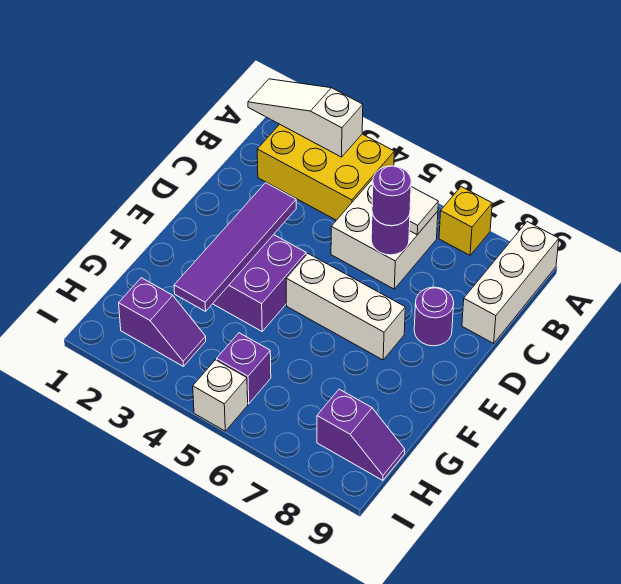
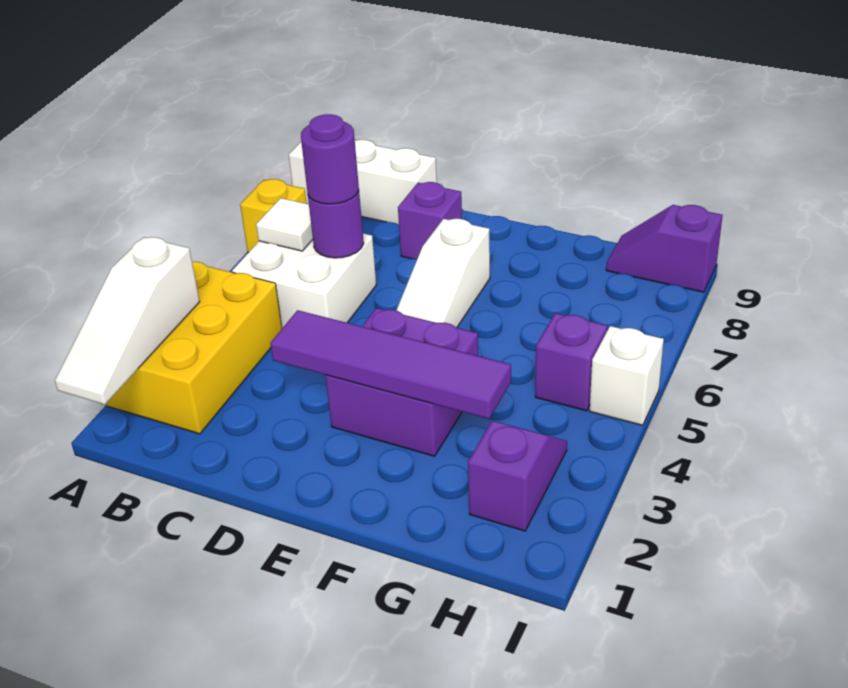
purple round brick D8 level 1 -> purple brick D8 level 1
white brick E5:E7 level 1 -> white slope E5:E7 level 1 top 7
purple slope H8:H9 level 1 top 8 -> purple slope H9:I9 level 1 top I

